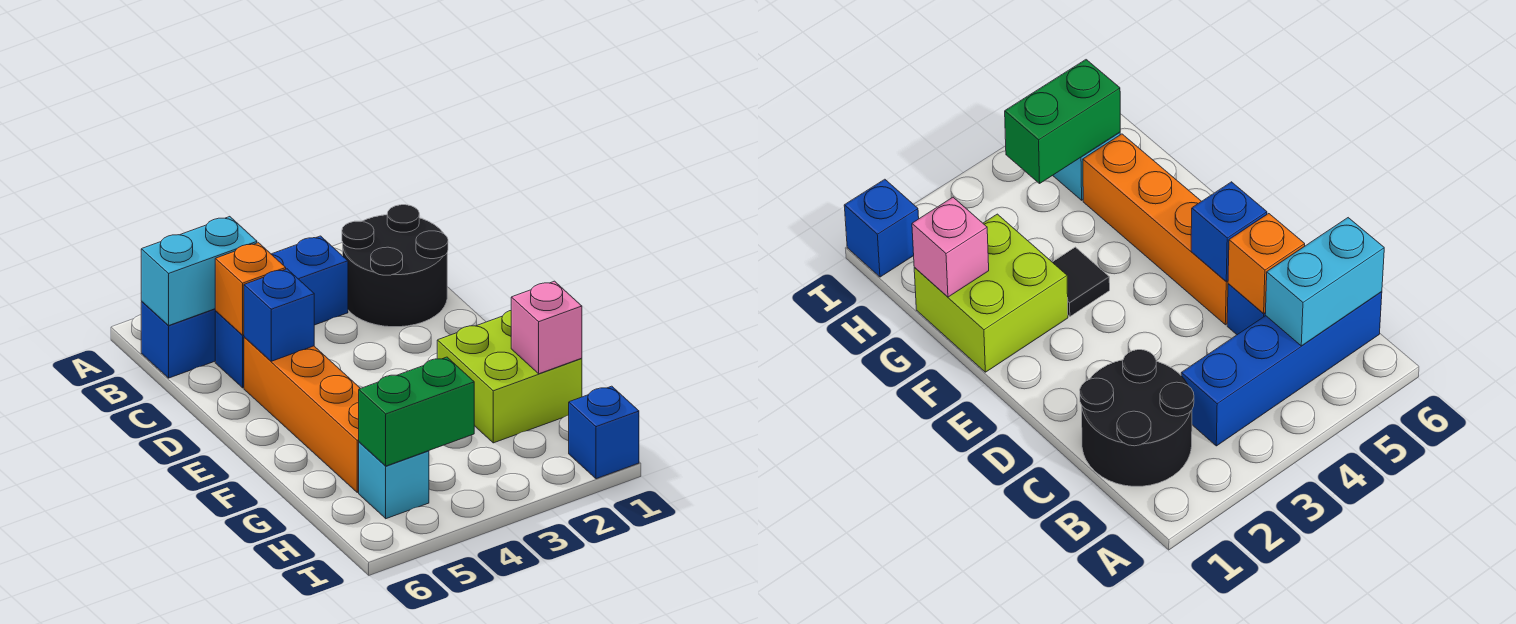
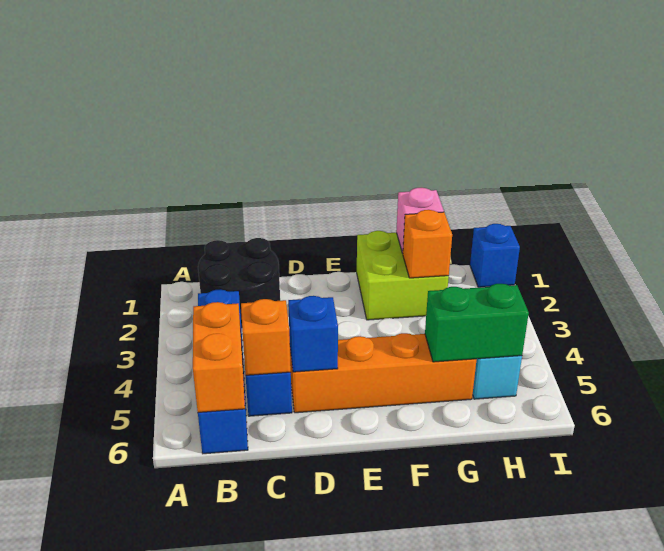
cyan brick B5:B6 level 2 -> orange brick B5:B6 level 2
black tile F3 level 1 -> none
none -> orange brick G2 level 2
green brick H4:H5 level 2 -> green brick G5:H5 level 2

